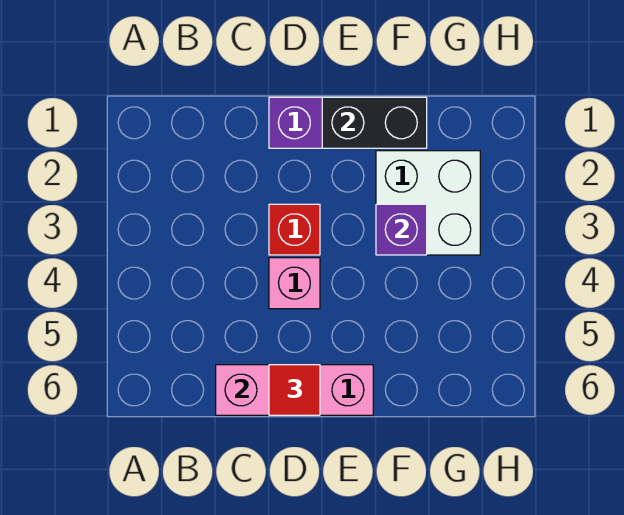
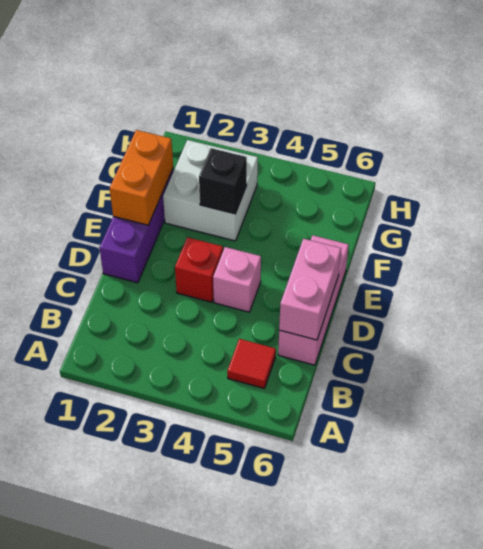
red tile D6 level 3 -> red tile B5 level 1
black brick E1:F1 level 2 -> orange brick E1:F1 level 2
purple brick F3 level 2 -> black brick F3 level 2

